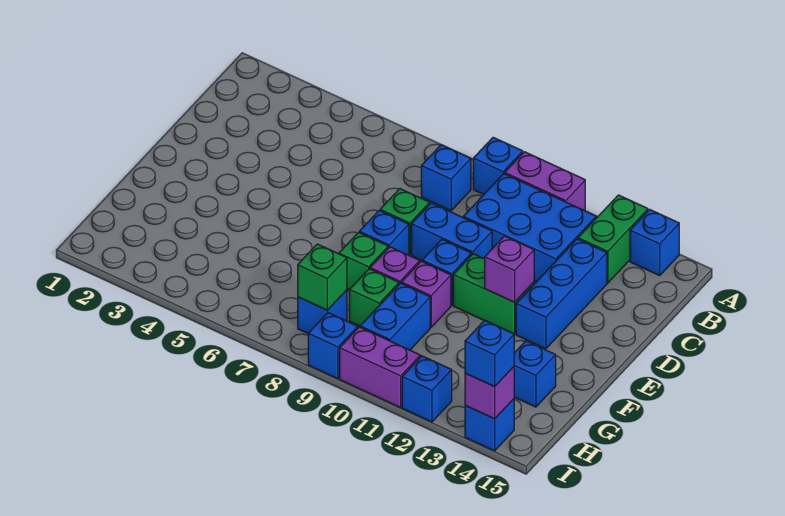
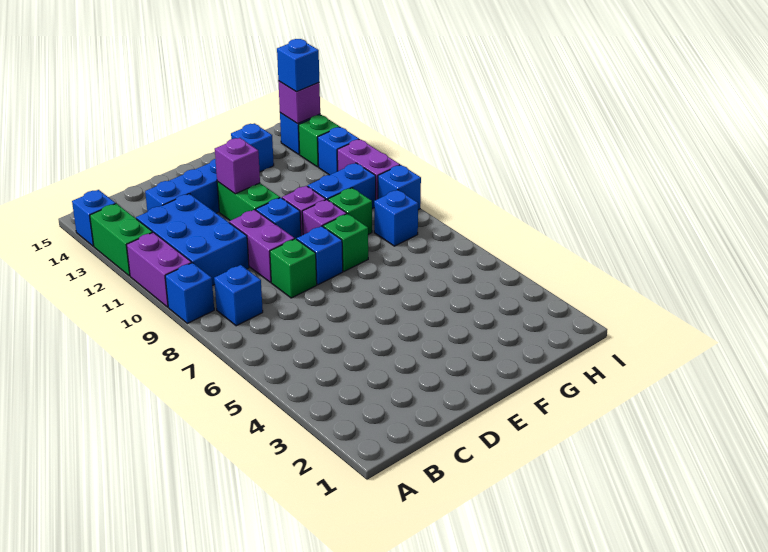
green brick A13:B13 level 1 -> green brick A12:A13 level 1
blue brick D9:D10 level 1 -> purple brick D9:D10 level 1
green brick H8 level 2 -> green brick I13 level 1

